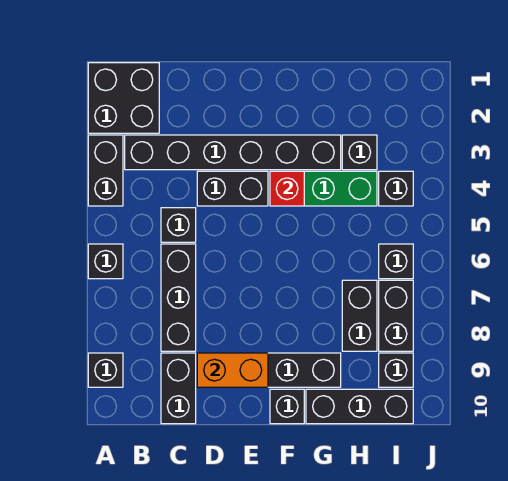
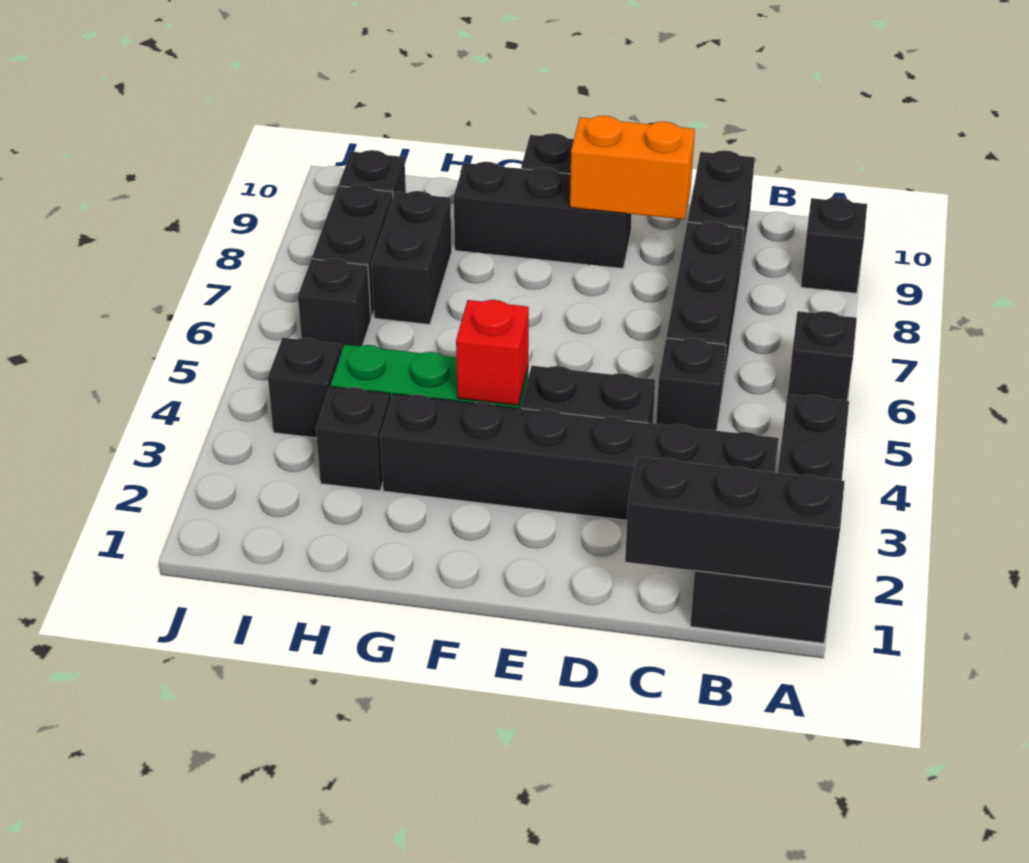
black brick G10:I10 level 1 -> black brick A1:C1 level 2

